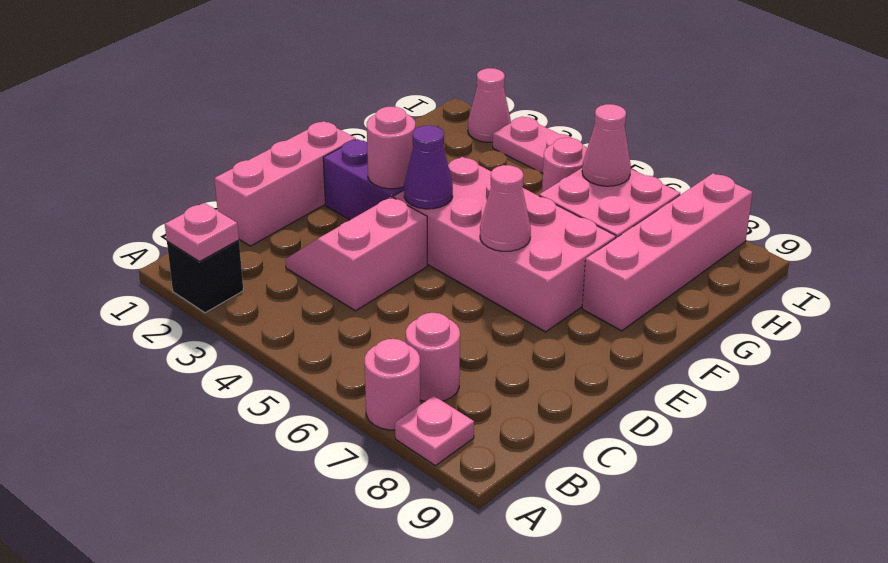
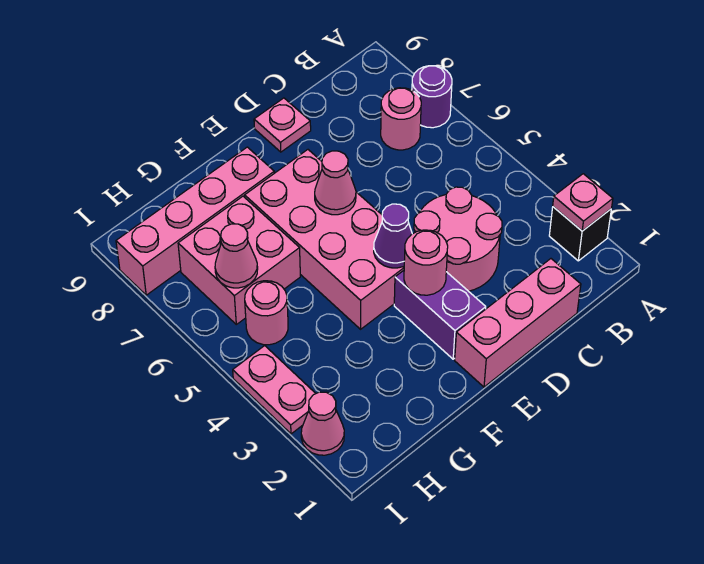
pink round brick A7 level 1 -> purple round brick A7 level 1
pink plate A8 level 1 -> pink plate D9 level 1
pink slope C3:D4 level 1 top 4 -> pink round brick C3:D4 level 1

